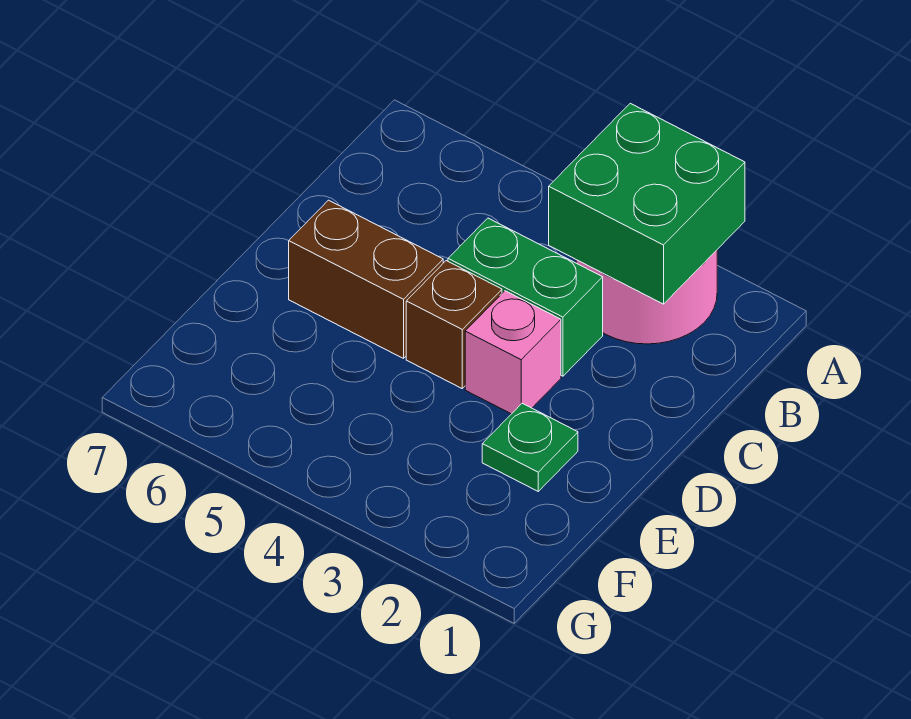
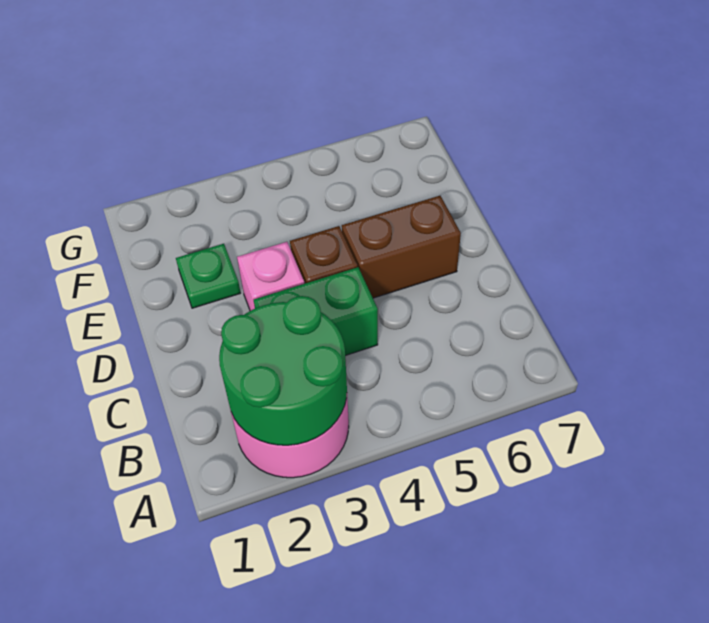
green brick A2:B3 level 2 -> green round brick A2:B3 level 2

